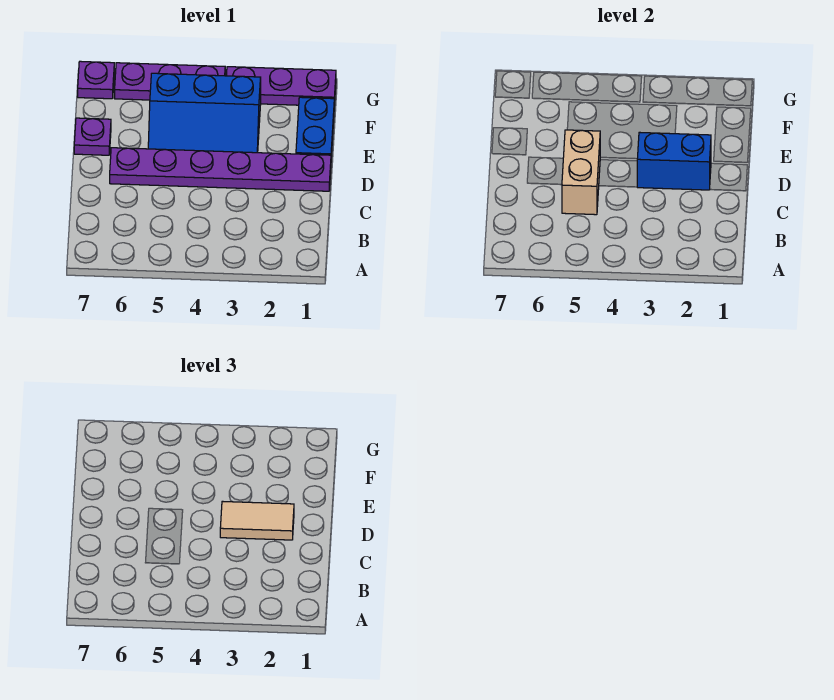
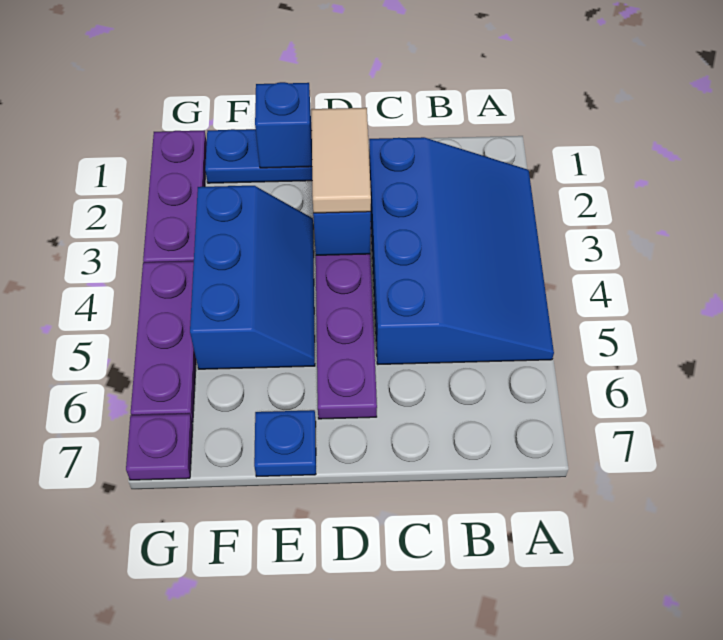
none -> blue slope A2:C5 level 1 top C
tan brick C5:D5 level 2 -> none
none -> blue brick E1 level 2
purple plate E7 level 1 -> blue plate E7 level 1

